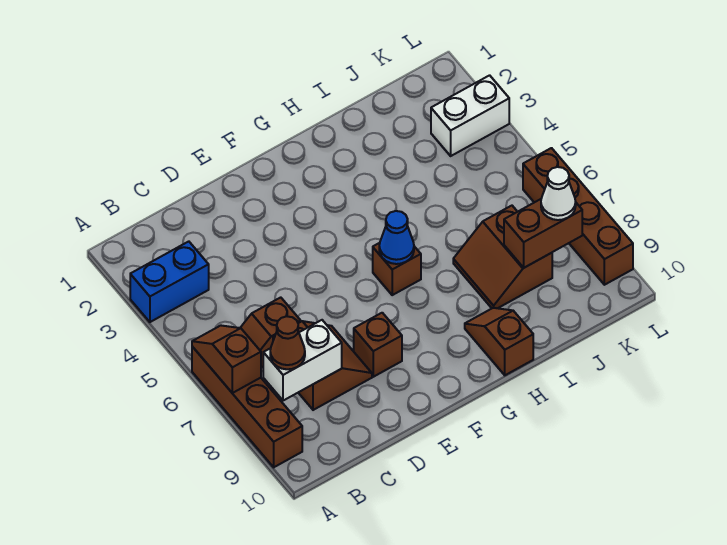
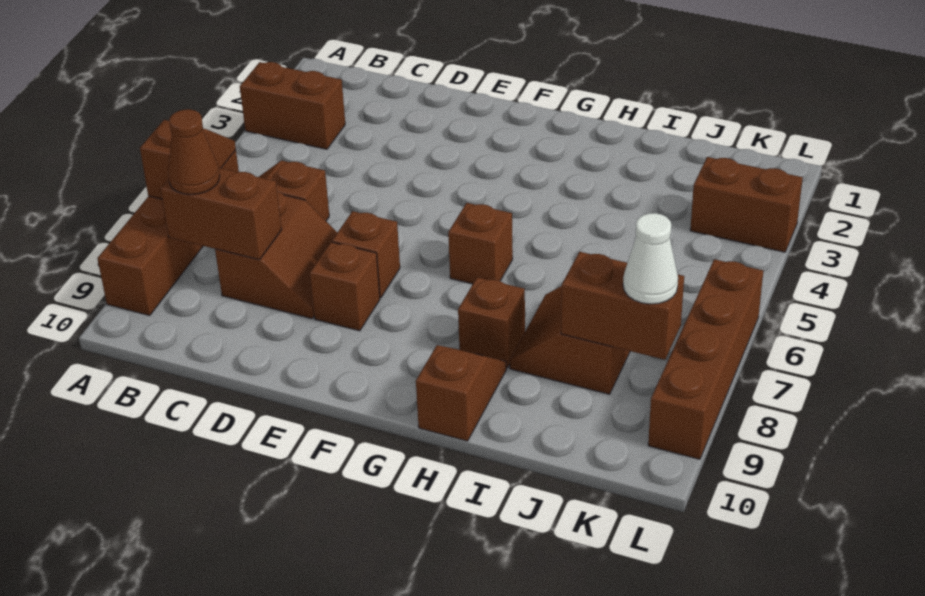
blue brick A3:B3 level 1 -> brown brick A3:B3 level 1
white brick B8:C8 level 2 -> brown brick B8:C8 level 2
none -> brown brick E7 level 1
blue cone G6 level 2 -> none
none -> brown brick H8 level 1
white brick K3:L3 level 1 -> brown brick K3:L3 level 1

